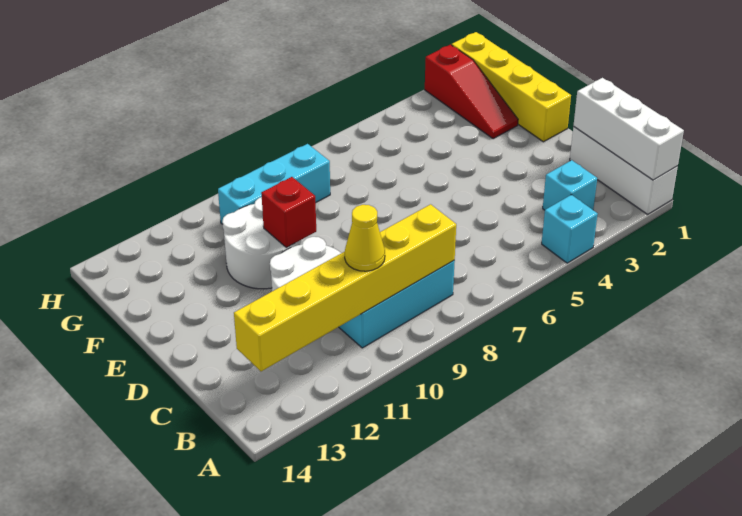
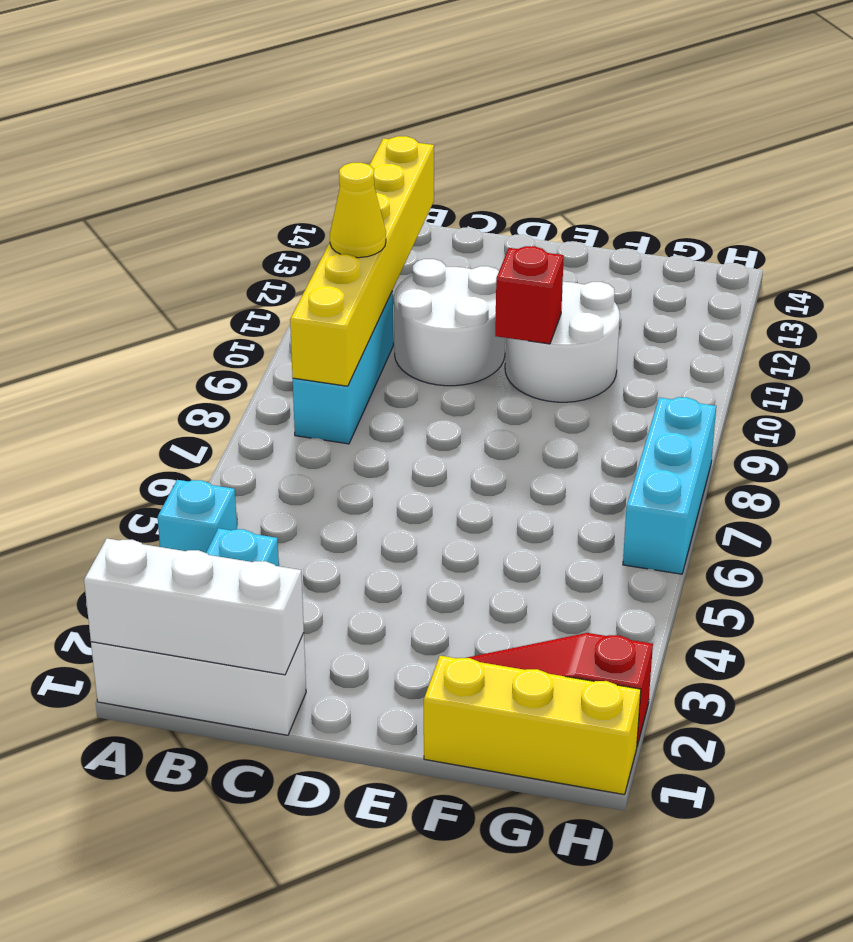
yellow brick E1:H1 level 1 -> yellow brick F1:H1 level 1
cyan brick G8:G10 level 1 -> cyan brick H6:H8 level 1

